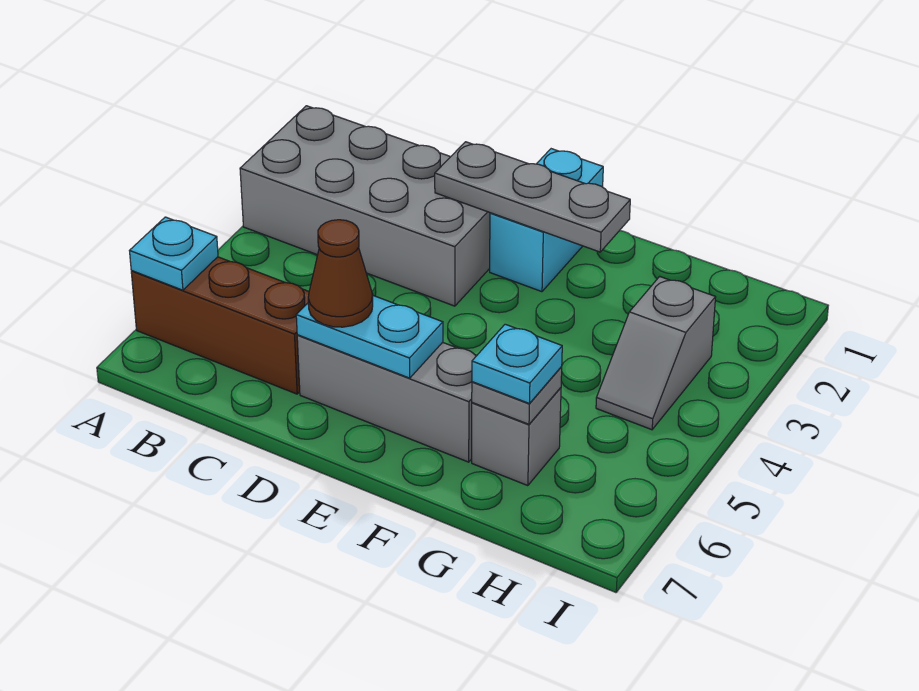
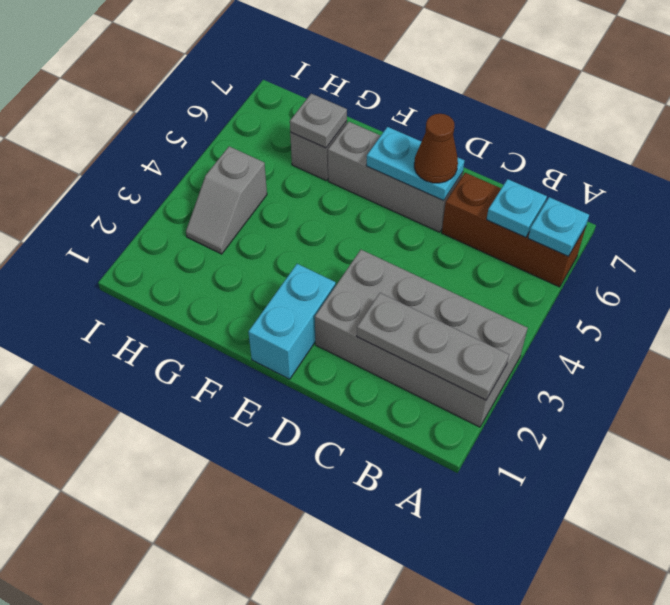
grey plate D2:F2 level 2 -> grey plate A2:C2 level 2
cyan plate G6 level 3 -> cyan plate B6 level 2
grey slope H3:H4 level 1 top 3 -> grey slope H3:H4 level 1 top 4

